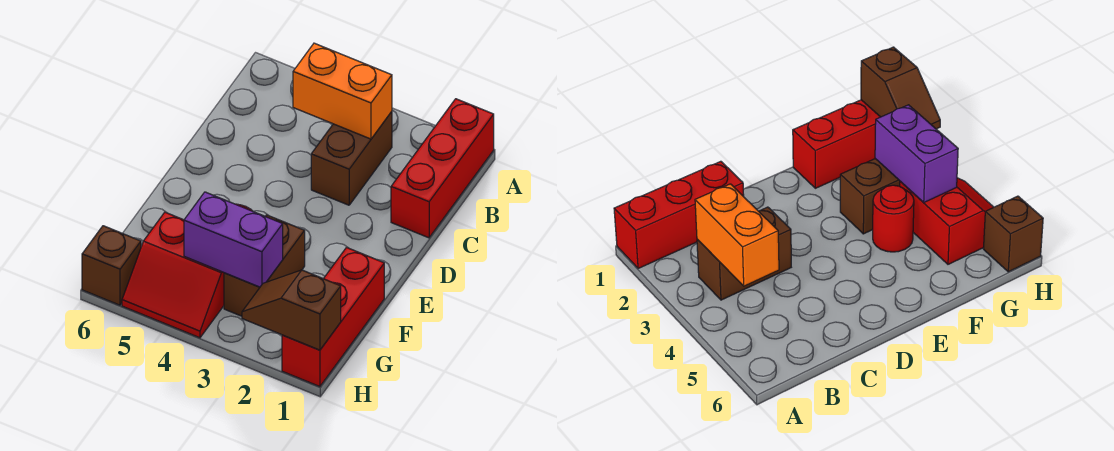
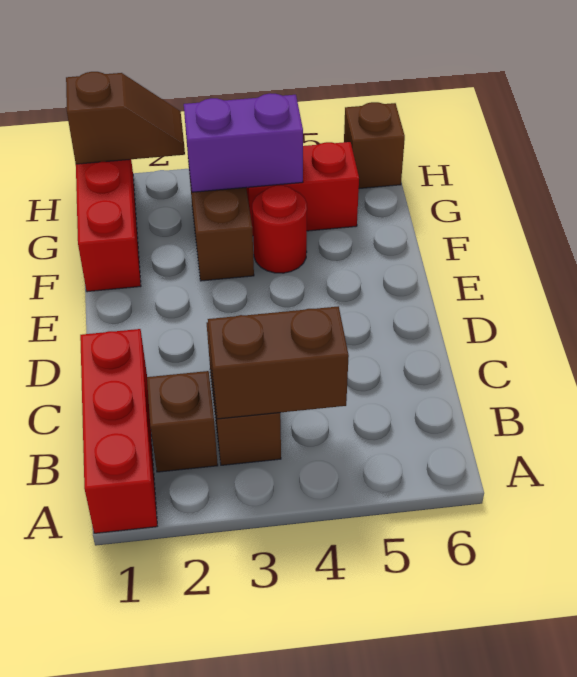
none -> brown brick B2 level 1
orange brick B3:B4 level 2 -> brown brick B3:B4 level 2

